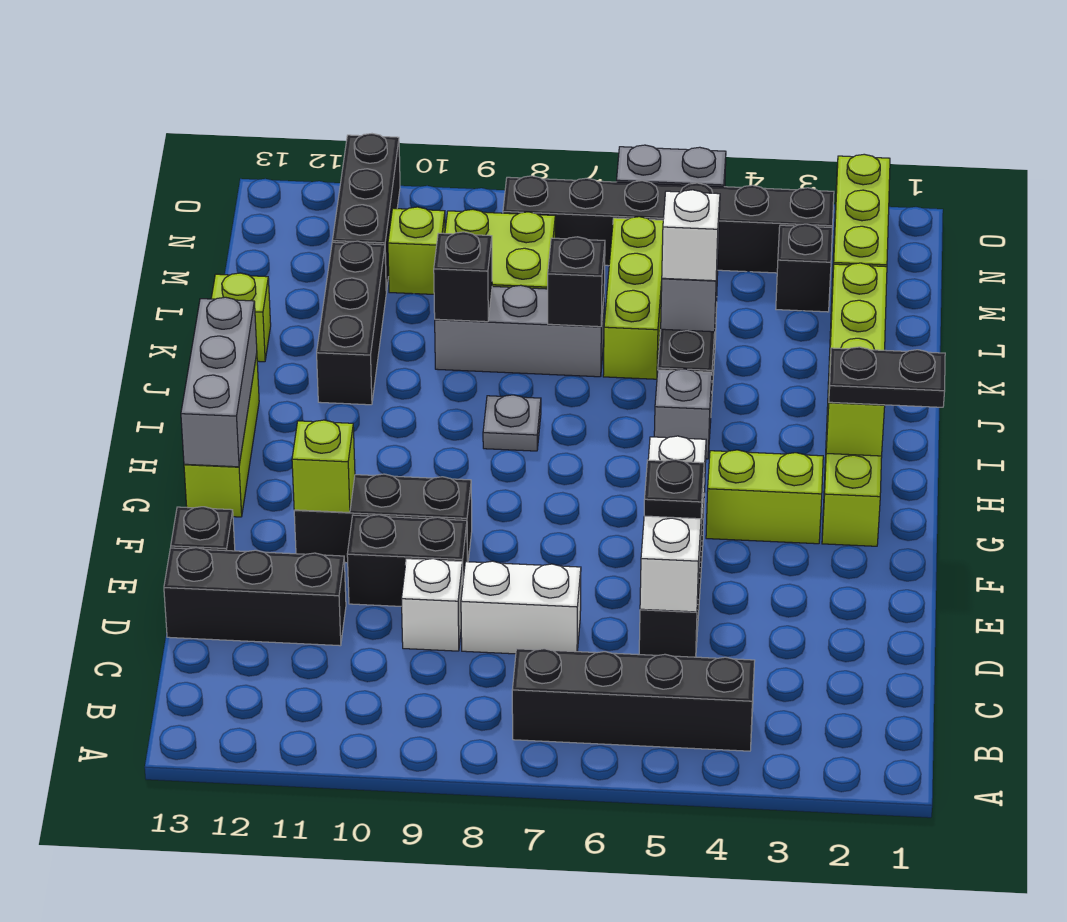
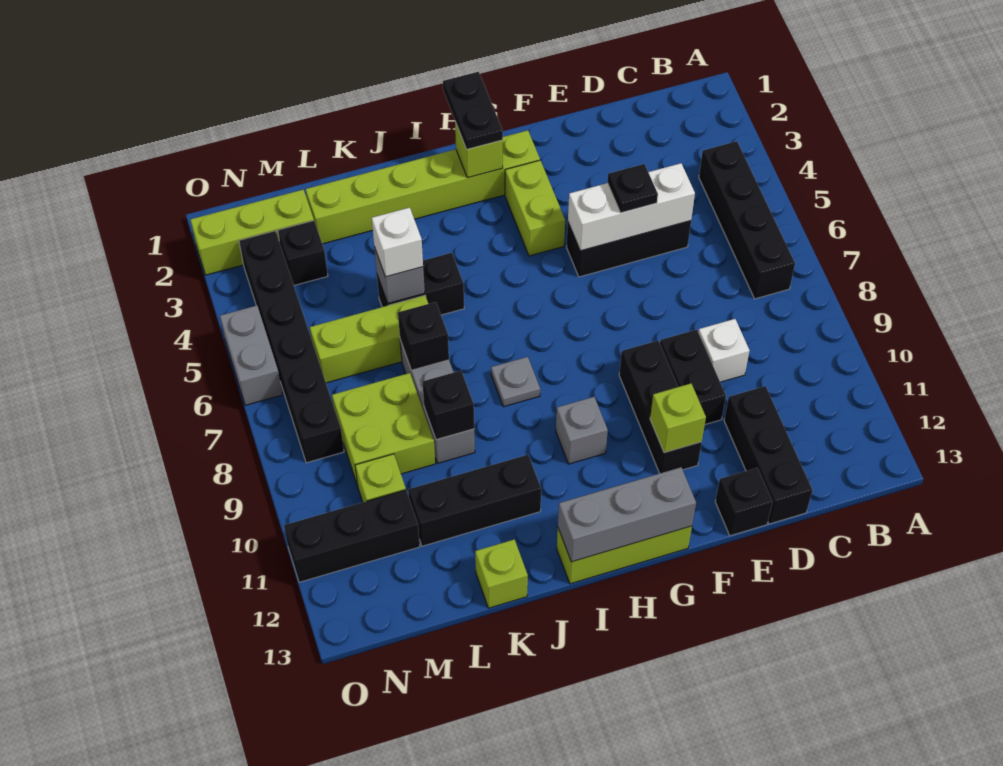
white brick D7:D8 level 1 -> none
grey brick I5 level 1 -> grey brick H10 level 1

